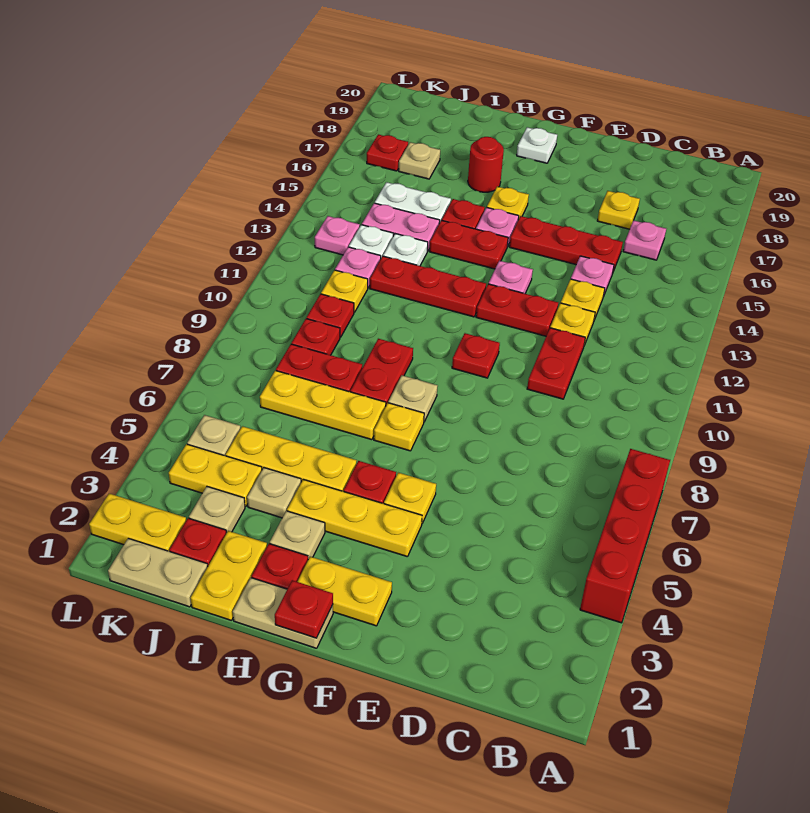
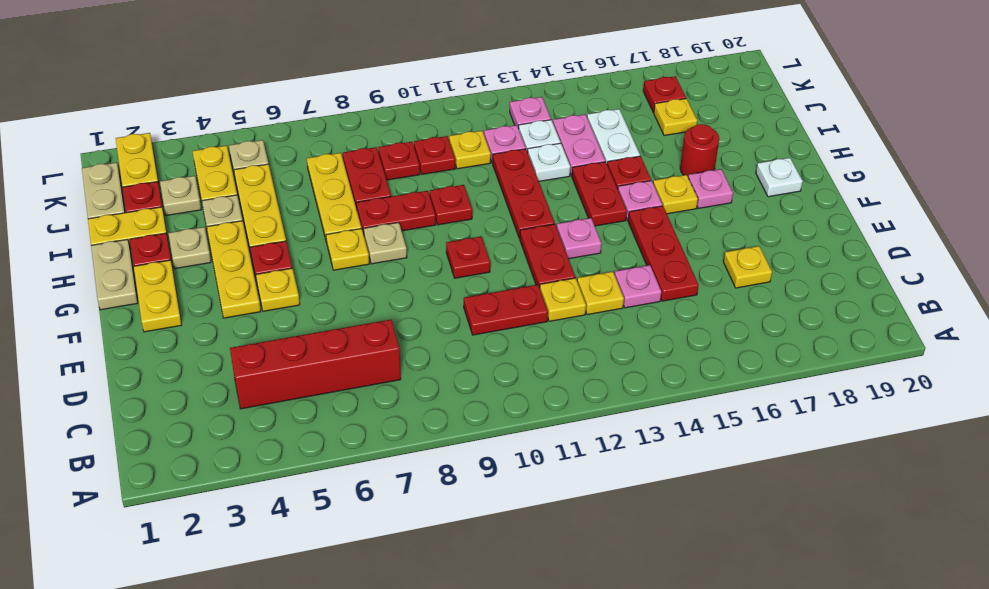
red brick A4:A7 level 1 -> red brick C4:C7 level 1
pink plate C16 level 1 -> pink plate G17 level 1
red plate G1 level 2 -> red plate H10 level 1
tan plate J17 level 1 -> yellow plate J17 level 1

